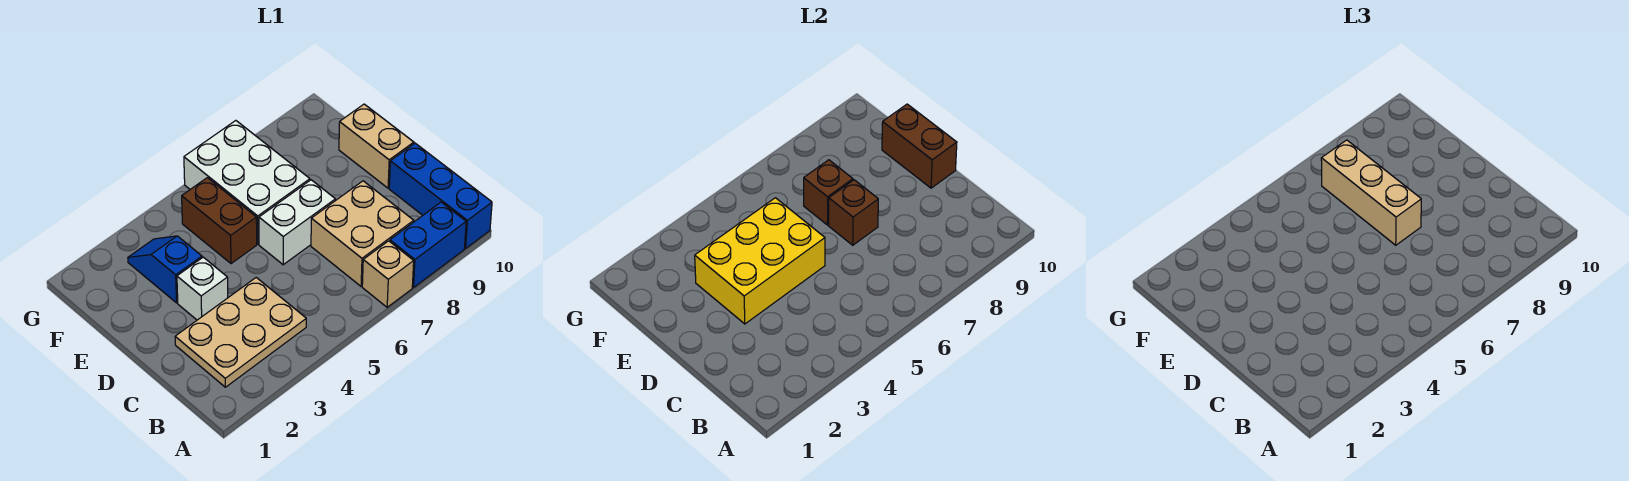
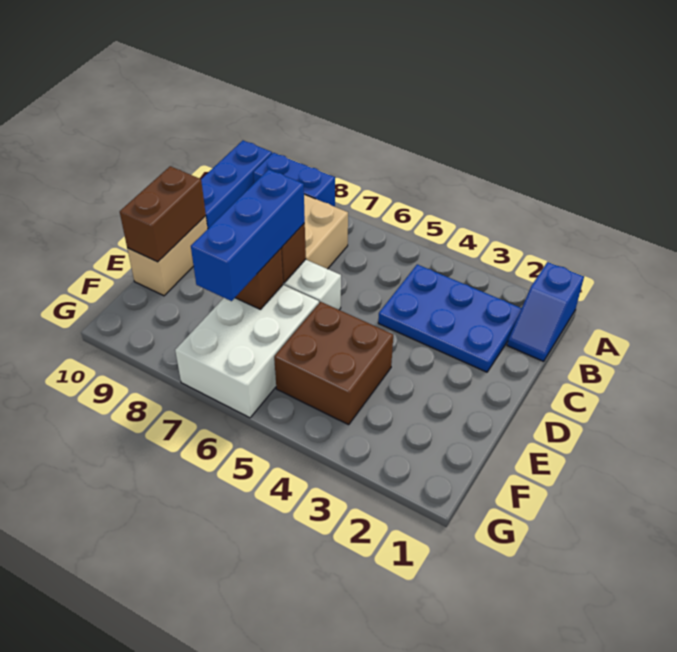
tan brick A7 level 1 -> none
tan plate B2:C4 level 1 -> blue plate B2:C4 level 1
white brick D3 level 1 -> none
yellow brick D3:E5 level 2 -> none
tan brick D7:F7 level 3 -> blue brick D7:F7 level 3
blue slope E3:F3 level 1 top E -> blue slope A1:B1 level 1 top A
brown brick E5:F5 level 1 -> brown brick E4:F5 level 1

